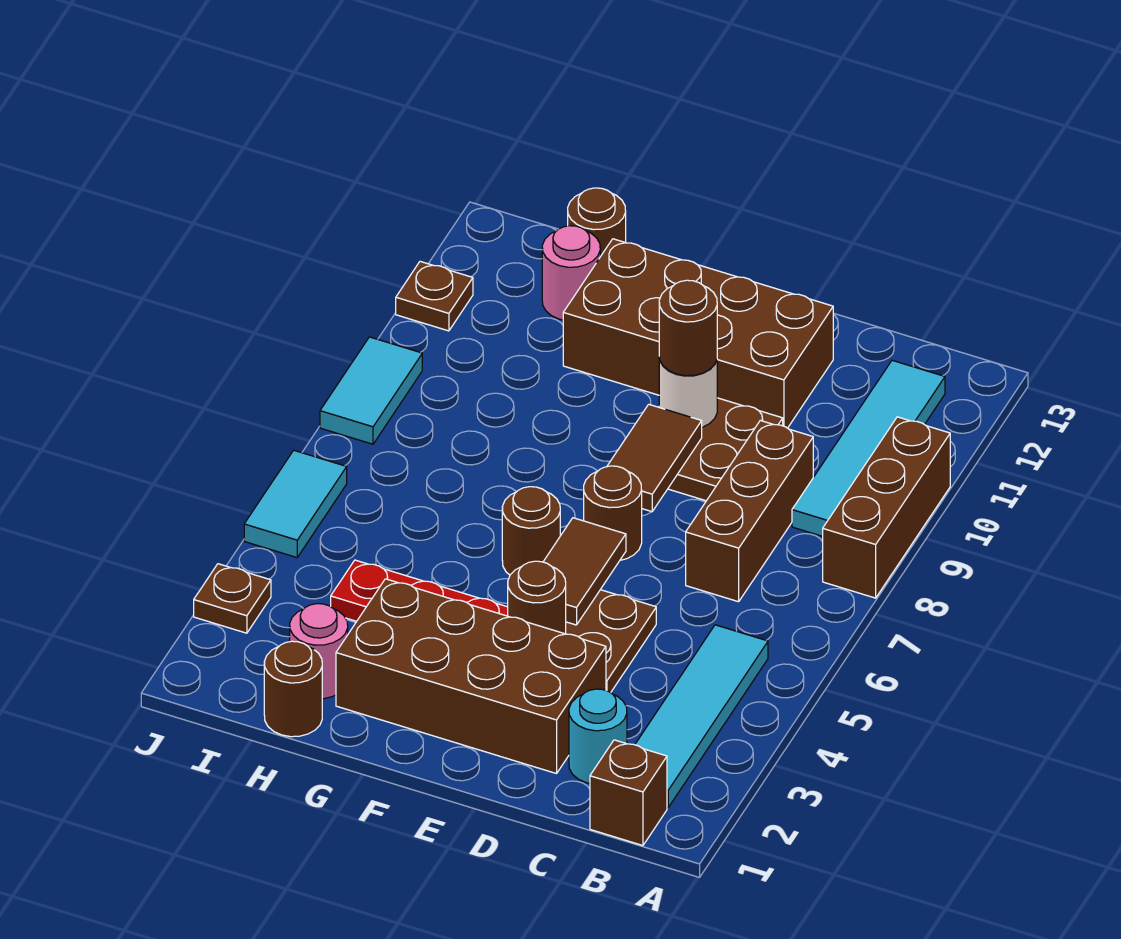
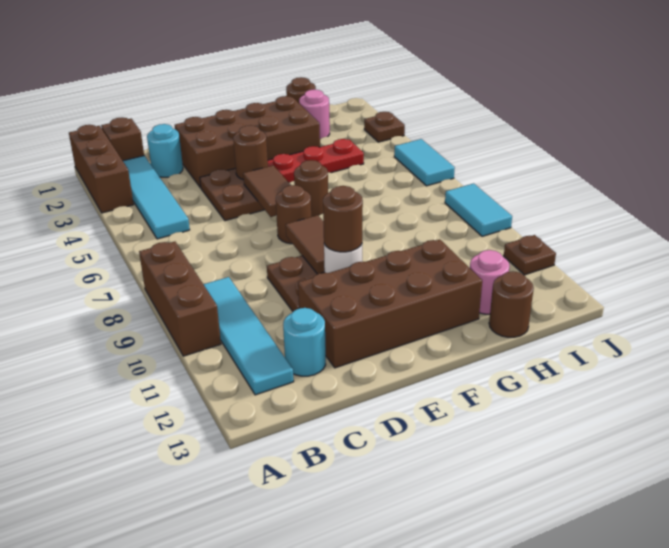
brown brick C7:C9 level 1 -> brown brick A1:A3 level 1
none -> cyan round brick C12 level 1

